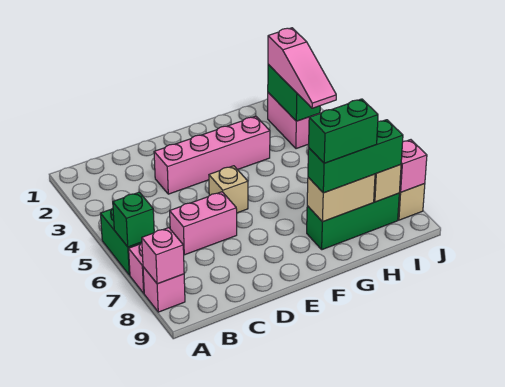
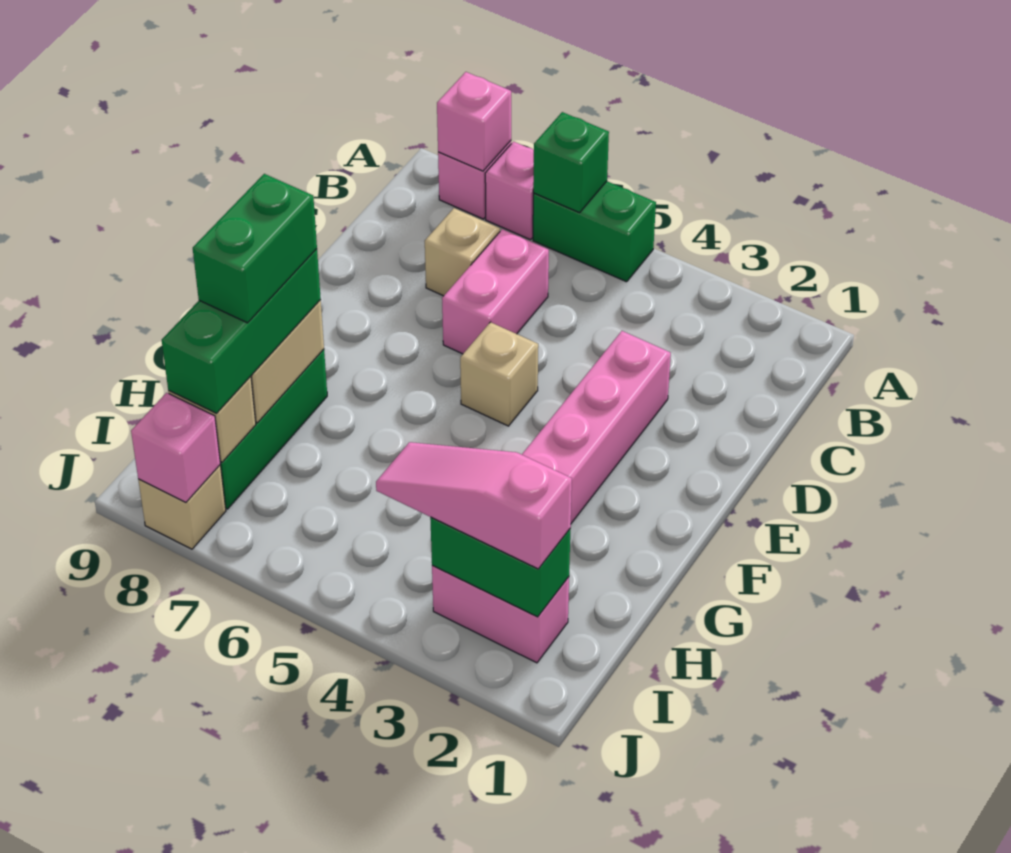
none -> tan brick C7 level 1

